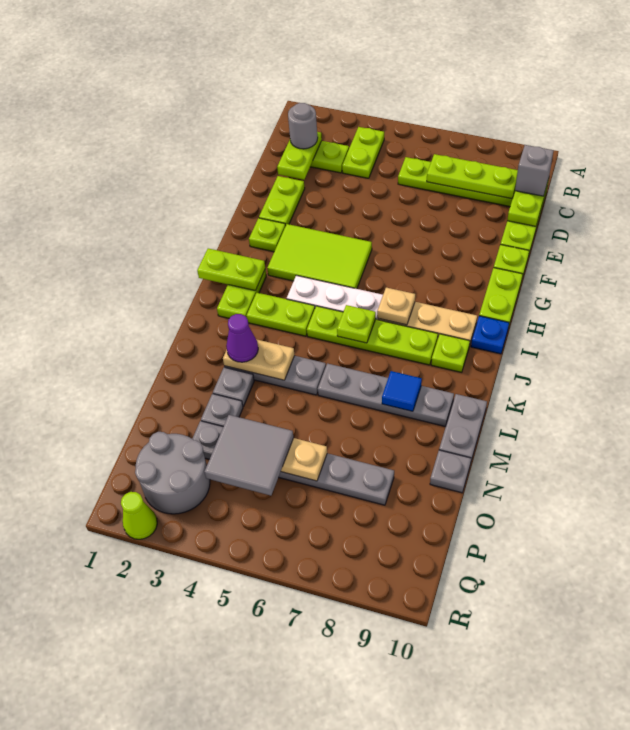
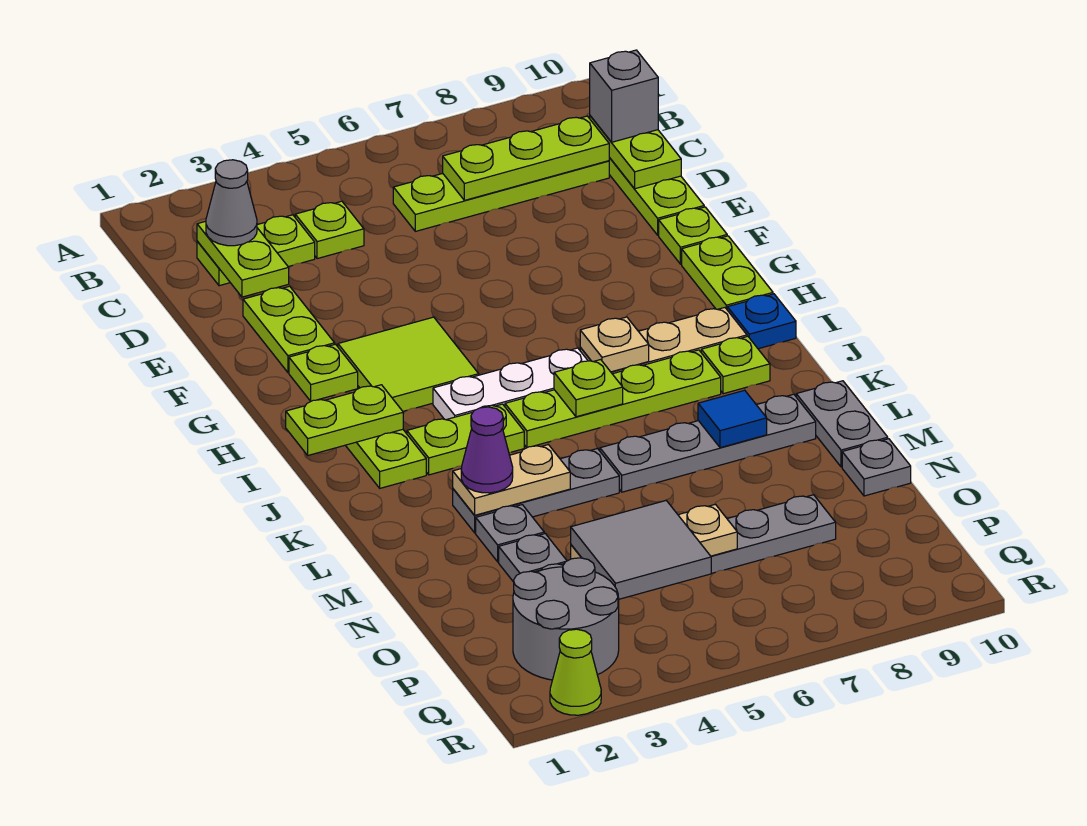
lime plate B4:C4 level 1 -> lime plate C4 level 1
grey round brick C2 level 3 -> grey cone C2 level 3
lime tile G3:H5 level 1 -> lime tile G3:H4 level 1

